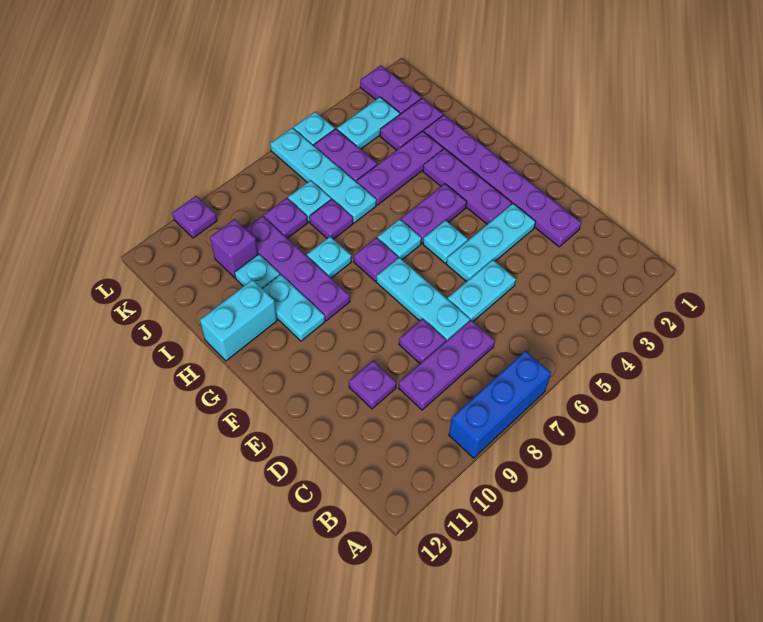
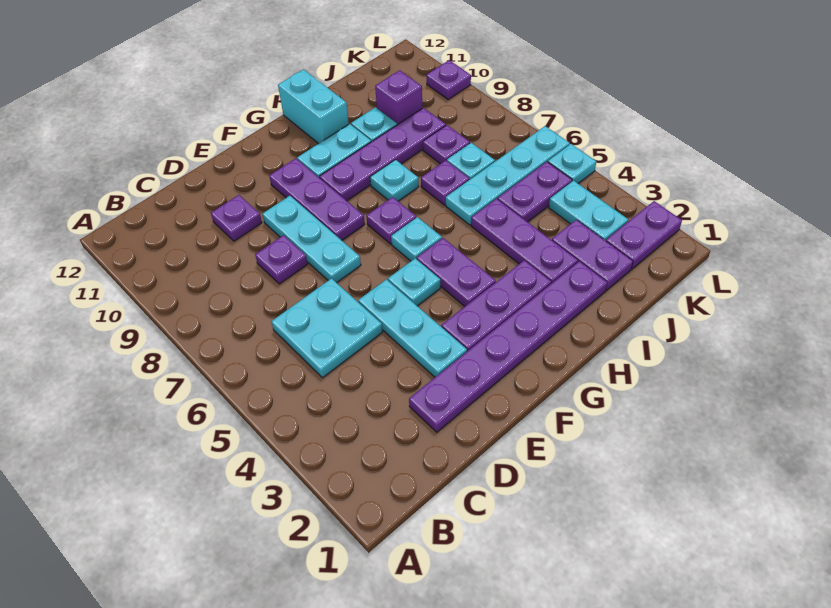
blue brick A7:A9 level 1 -> none
purple plate C7:C9 level 1 -> purple plate F8:F10 level 1
cyan plate D5:D6 level 1 -> cyan plate C5:D6 level 1
cyan plate D7:F7 level 1 -> cyan plate E7:E9 level 1

